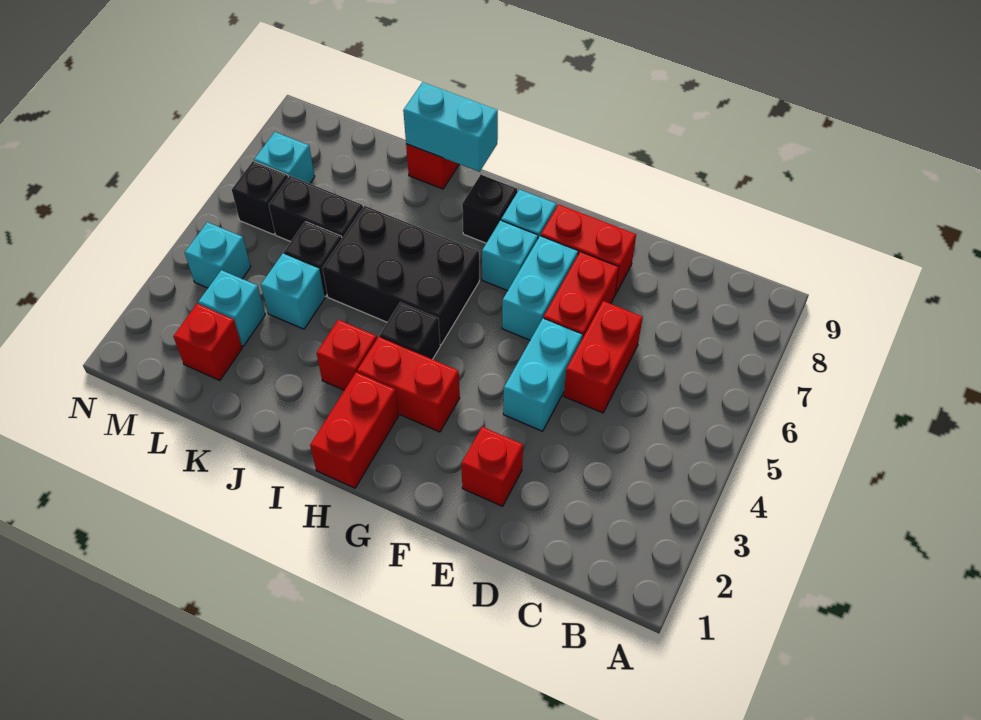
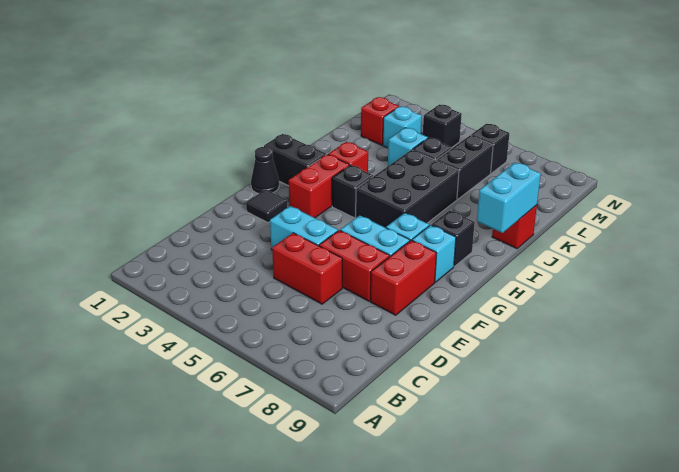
red brick E2 level 1 -> none
none -> black tile F2 level 1
none -> black cone G1 level 1
red brick H1:H2 level 1 -> black brick H1:H2 level 1
cyan brick M4 level 1 -> black brick M4 level 1
cyan brick M7 level 1 -> none

